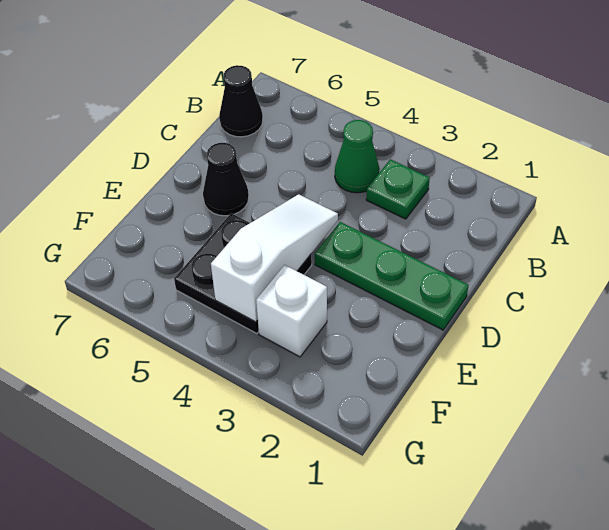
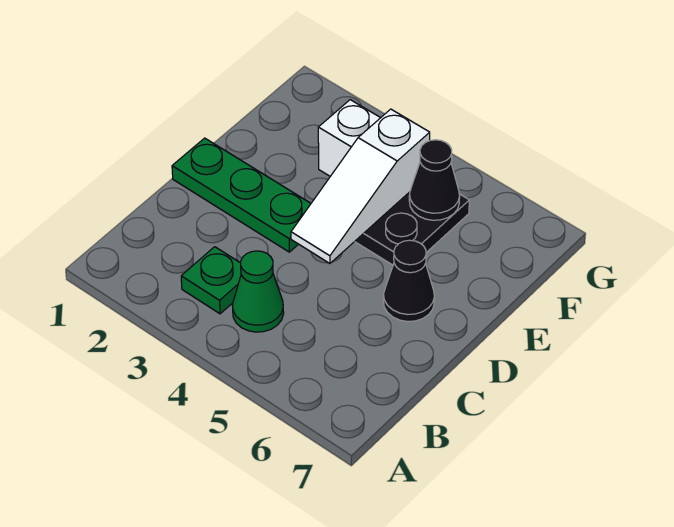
black cone B7 level 1 -> black cone F5 level 2

